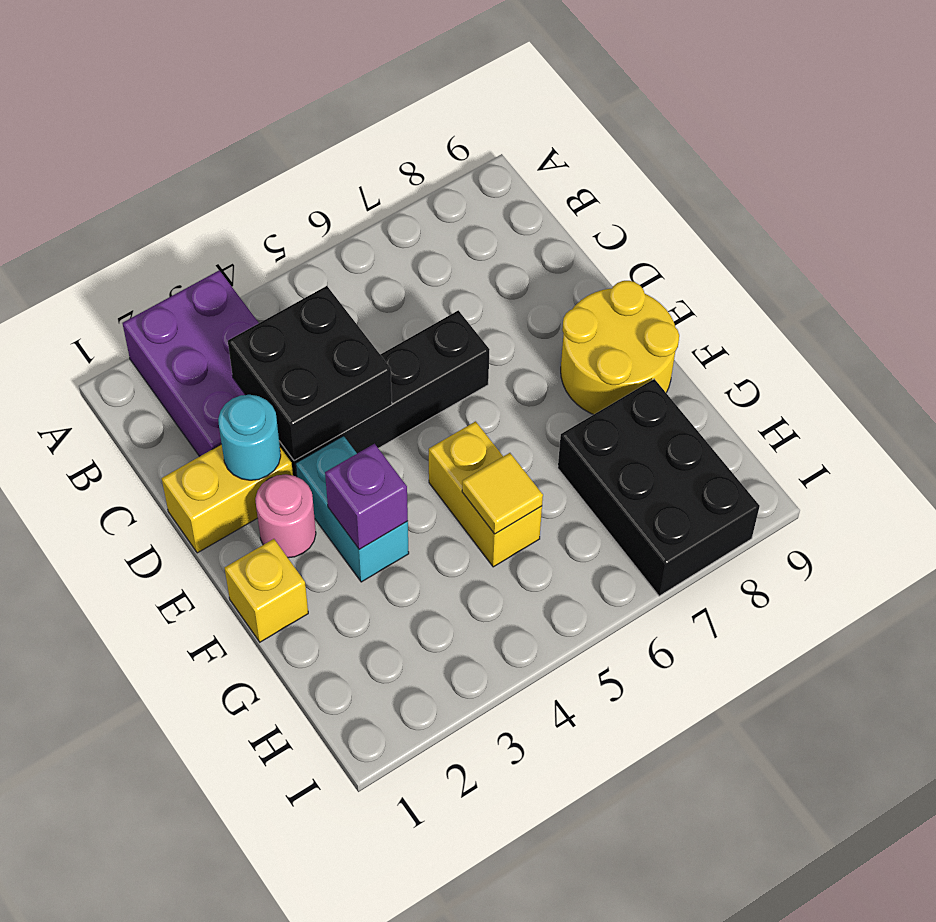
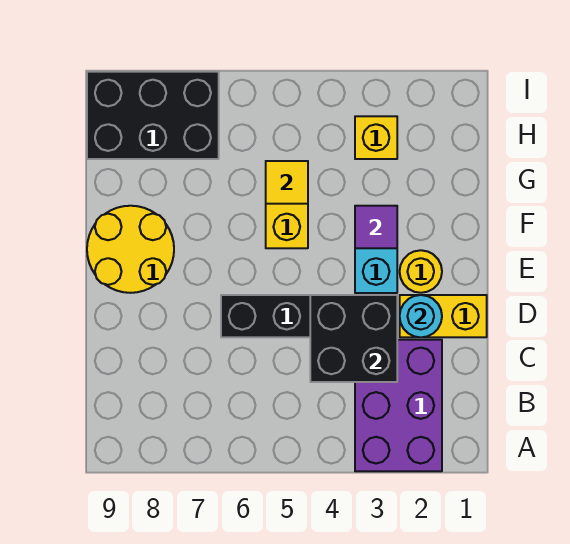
pink round brick E2 level 1 -> yellow round brick E2 level 1
yellow brick F1 level 1 -> yellow brick H3 level 1
purple brick F3 level 2 -> purple tile F3 level 2
black brick G7:I8 level 1 -> black brick H7:I9 level 1

